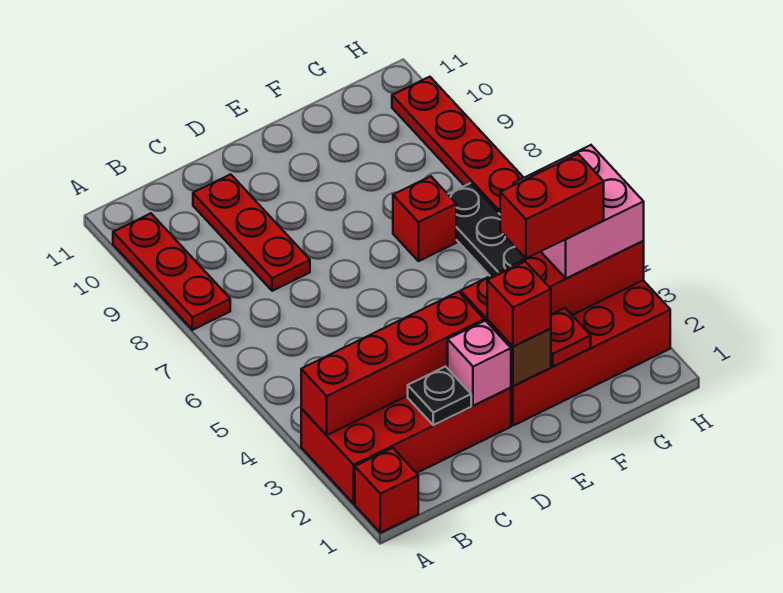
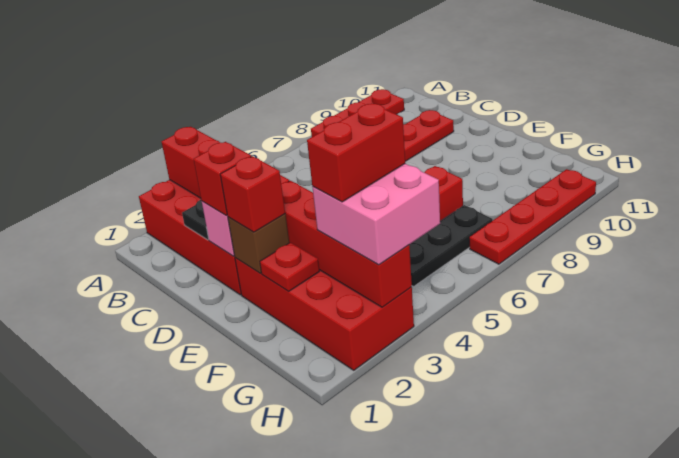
red brick A1 level 1 -> red brick D2 level 3
red brick F3:G3 level 4 -> red brick G3:G4 level 4

